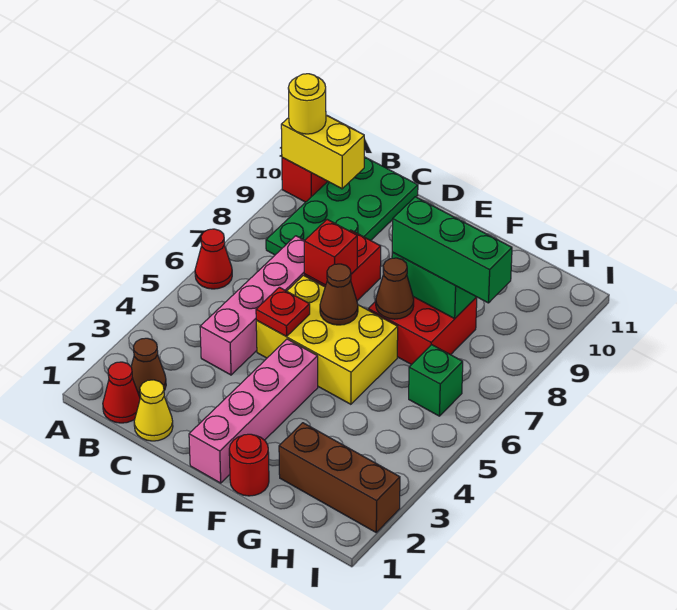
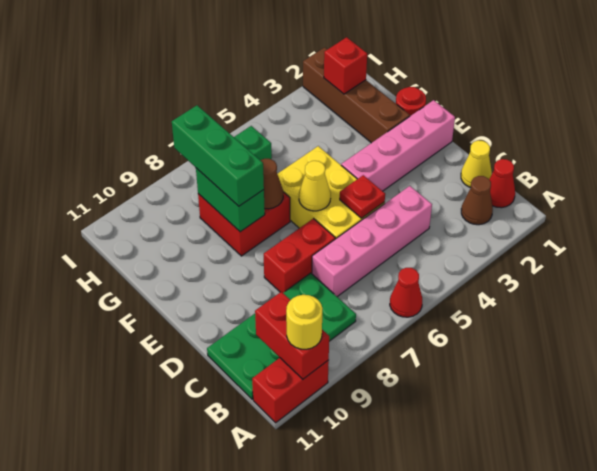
yellow brick A10:B10 level 2 -> red brick A10:B10 level 2
red brick D7 level 2 -> red brick H2 level 2
brown cone E6 level 2 -> yellow cone E6 level 2
brown brick G2:I2 level 1 -> brown brick F2:I2 level 1

